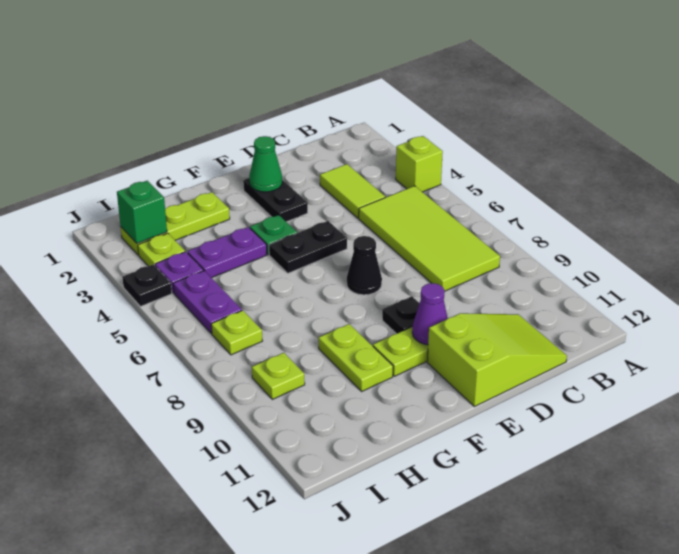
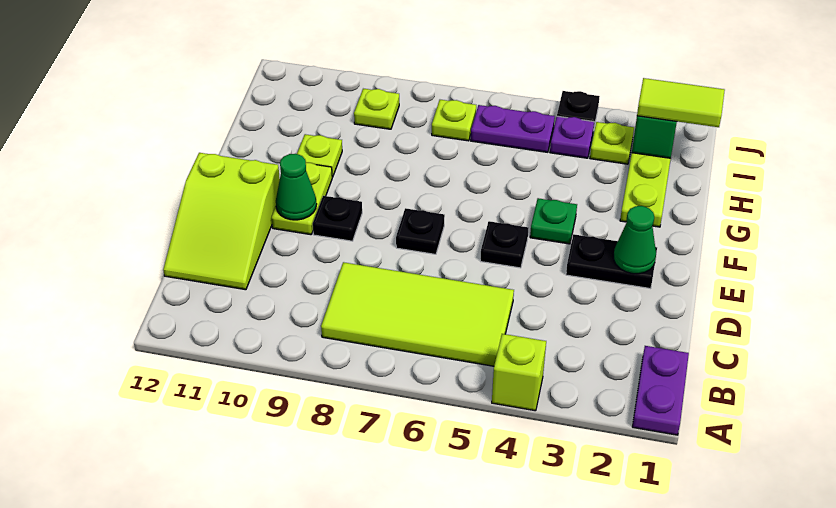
lime tile C3:C4 level 1 -> lime tile I1:I2 level 3
black plate E5:F5 level 1 -> black plate E5 level 1
black cone E7 level 1 -> black plate E7 level 1
purple cone E10 level 2 -> green cone E10 level 2
purple plate G4:H4 level 1 -> purple plate A1:B1 level 1
lime plate G9:G10 level 1 -> lime plate G10 level 1

